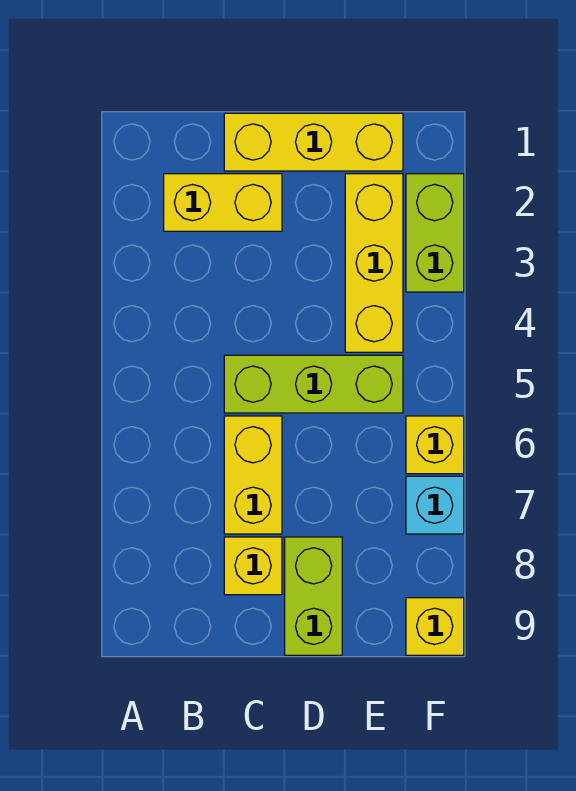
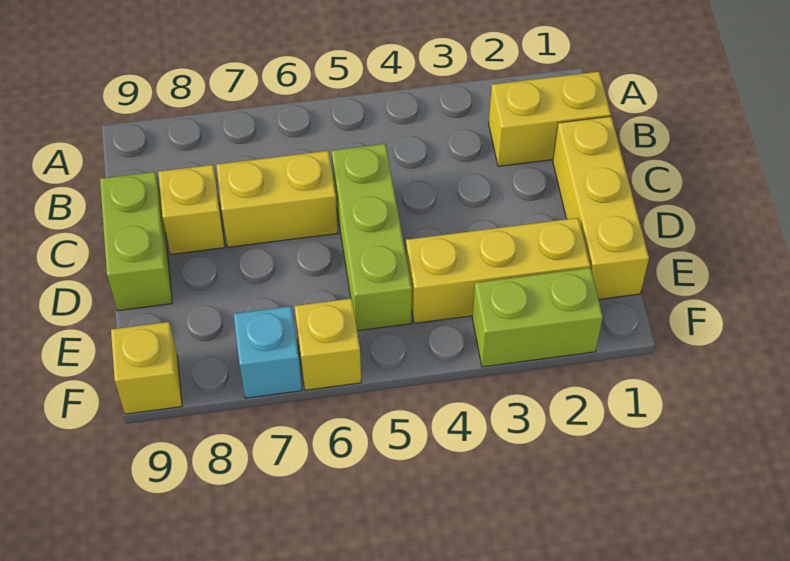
yellow brick B2:C2 level 1 -> yellow brick B1:B2 level 1
lime brick D8:D9 level 1 -> lime brick C9:D9 level 1

